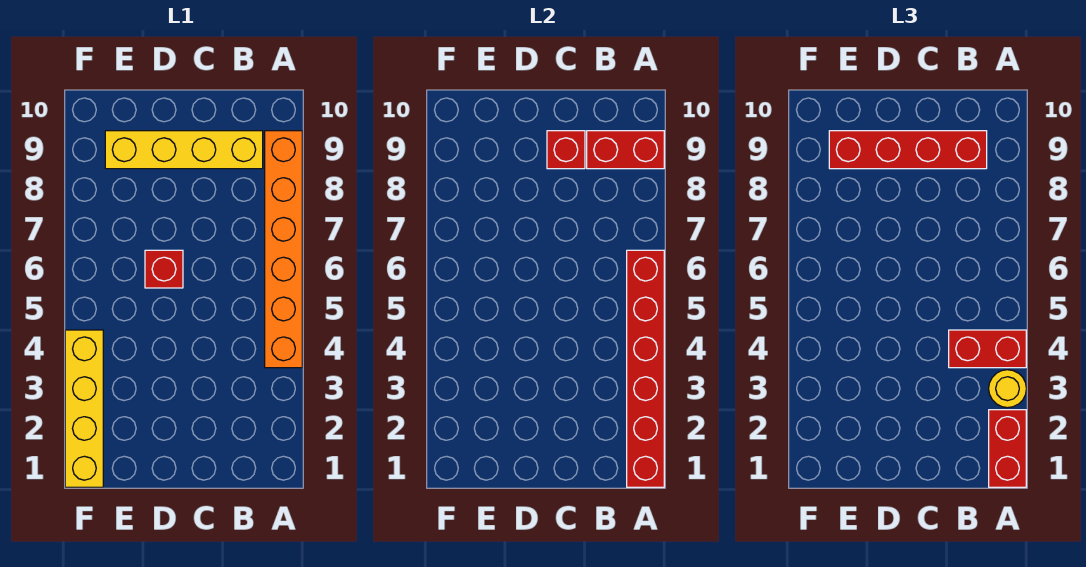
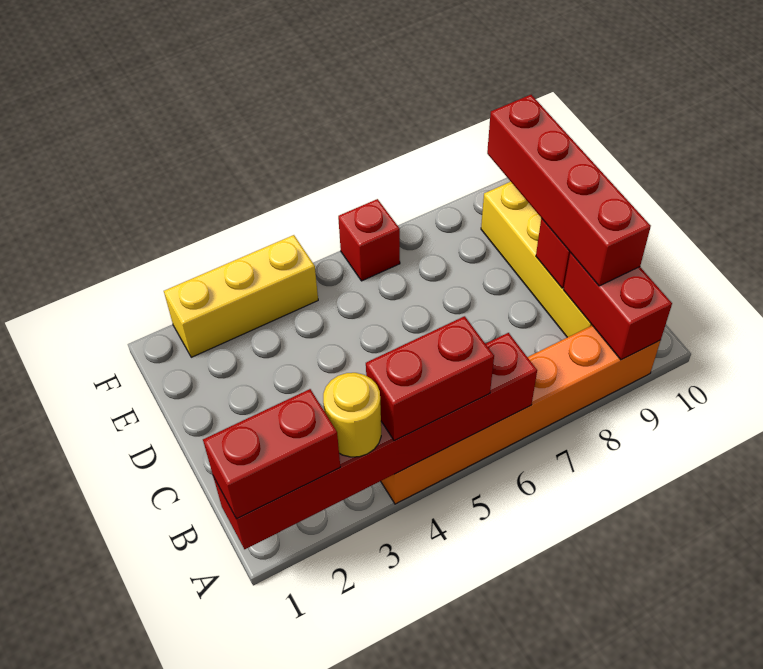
red brick A4:B4 level 3 -> red brick A4:A5 level 3
red brick D6 level 1 -> red brick F6 level 1
yellow brick F1:F4 level 1 -> yellow brick F2:F4 level 1

